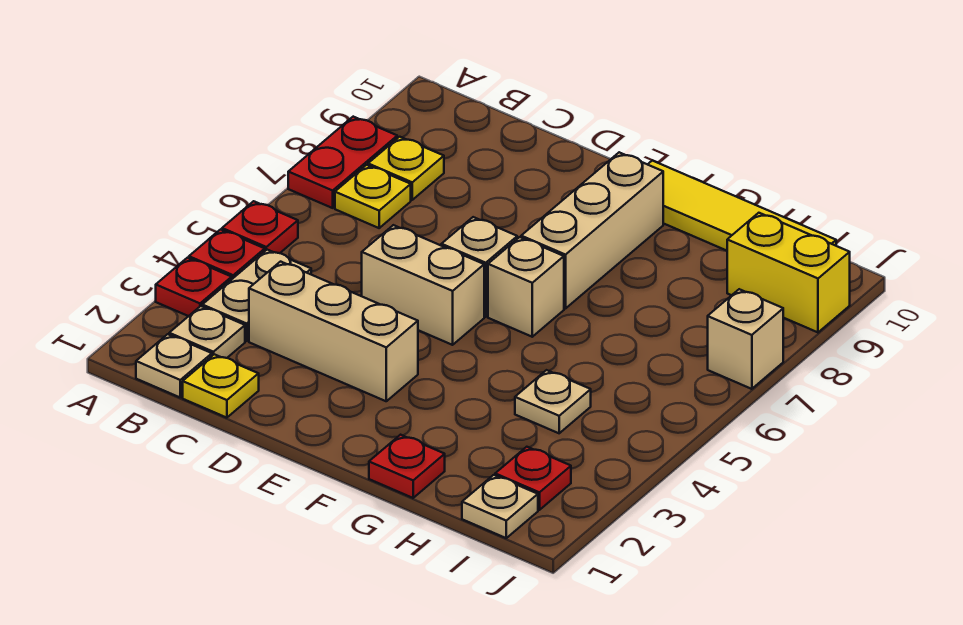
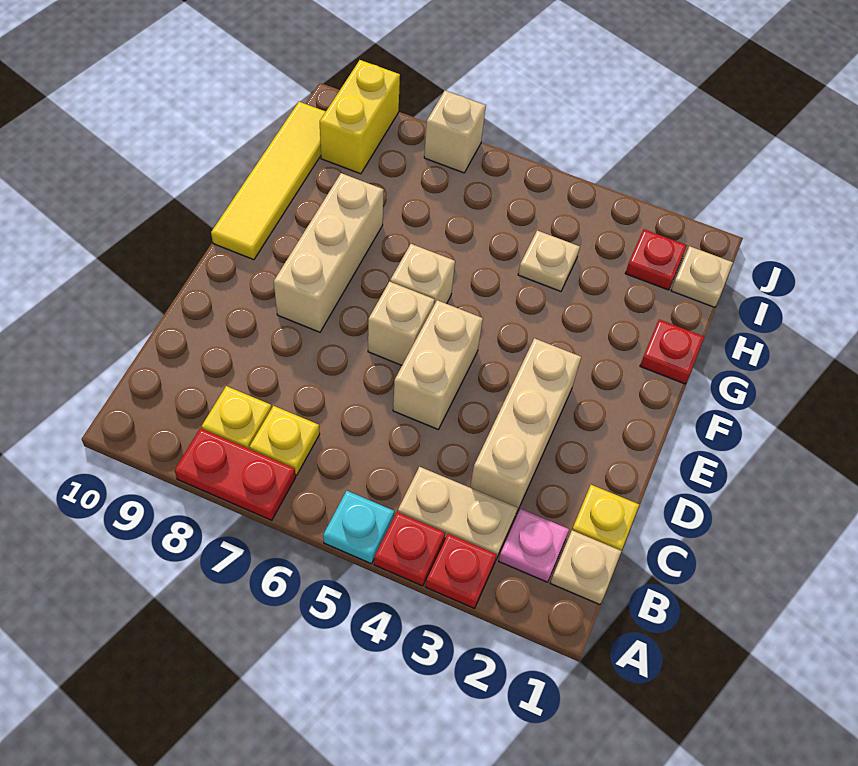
red plate A5 level 1 -> cyan plate A5 level 1
tan plate B2 level 1 -> pink plate B2 level 1
tan brick F7:F9 level 1 -> tan brick E8:G8 level 1

